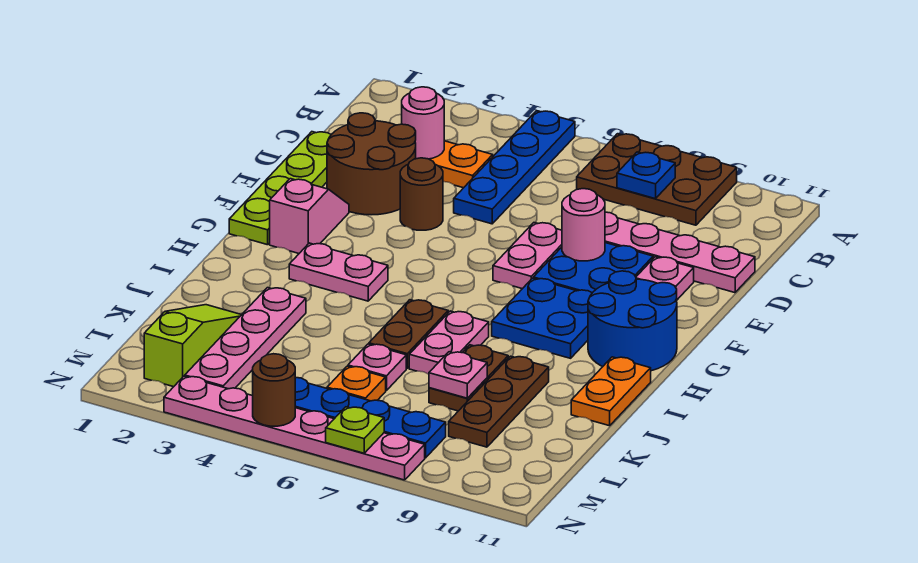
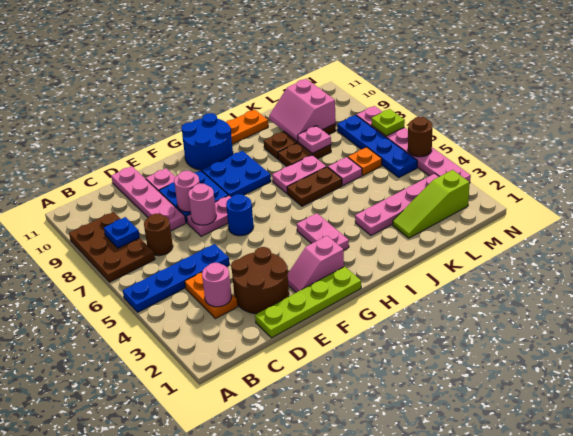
brown round brick E4 level 1 -> brown round brick C7 level 1
none -> pink round brick E7 level 2
none -> blue round brick F6 level 1
none -> pink slope K9:L10 level 2 top L

